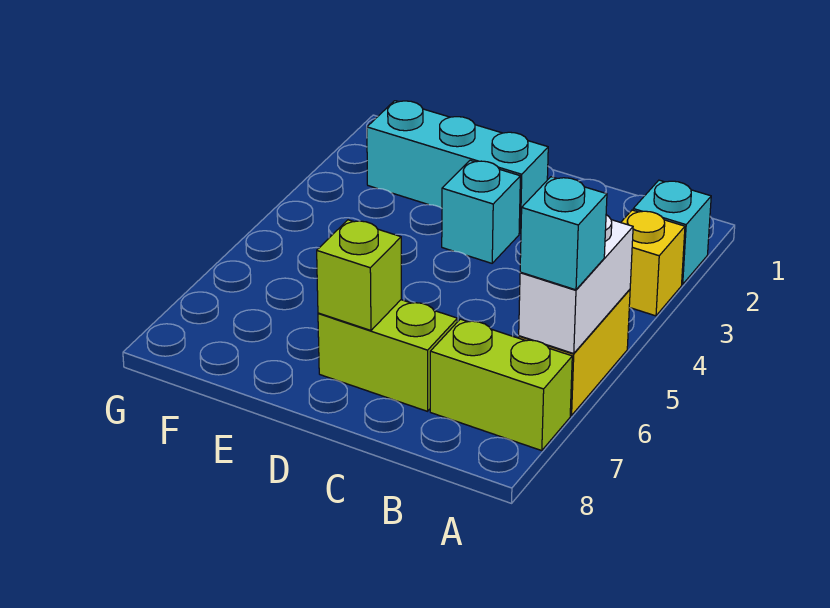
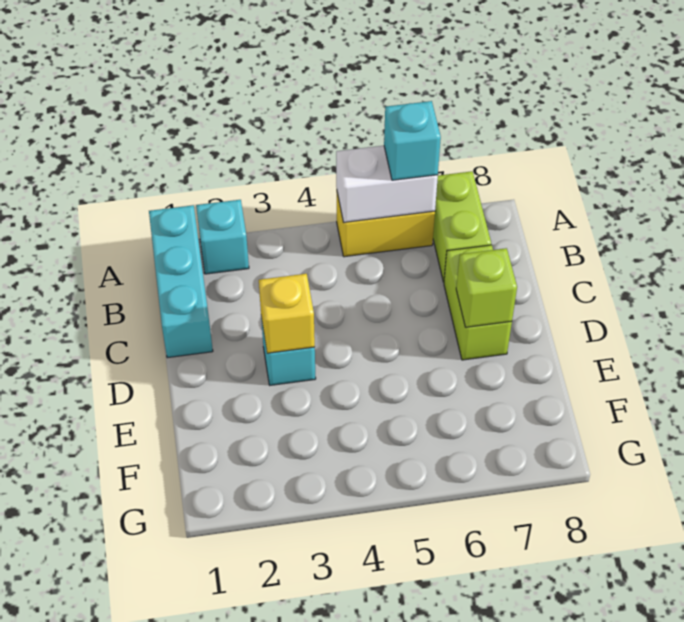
yellow brick A3 level 1 -> yellow brick D3 level 2
cyan brick D2:F2 level 1 -> cyan brick A1:C1 level 1

